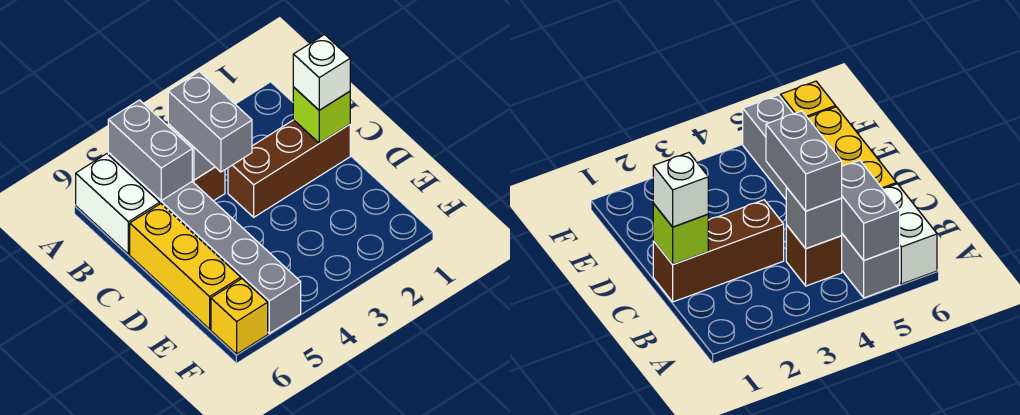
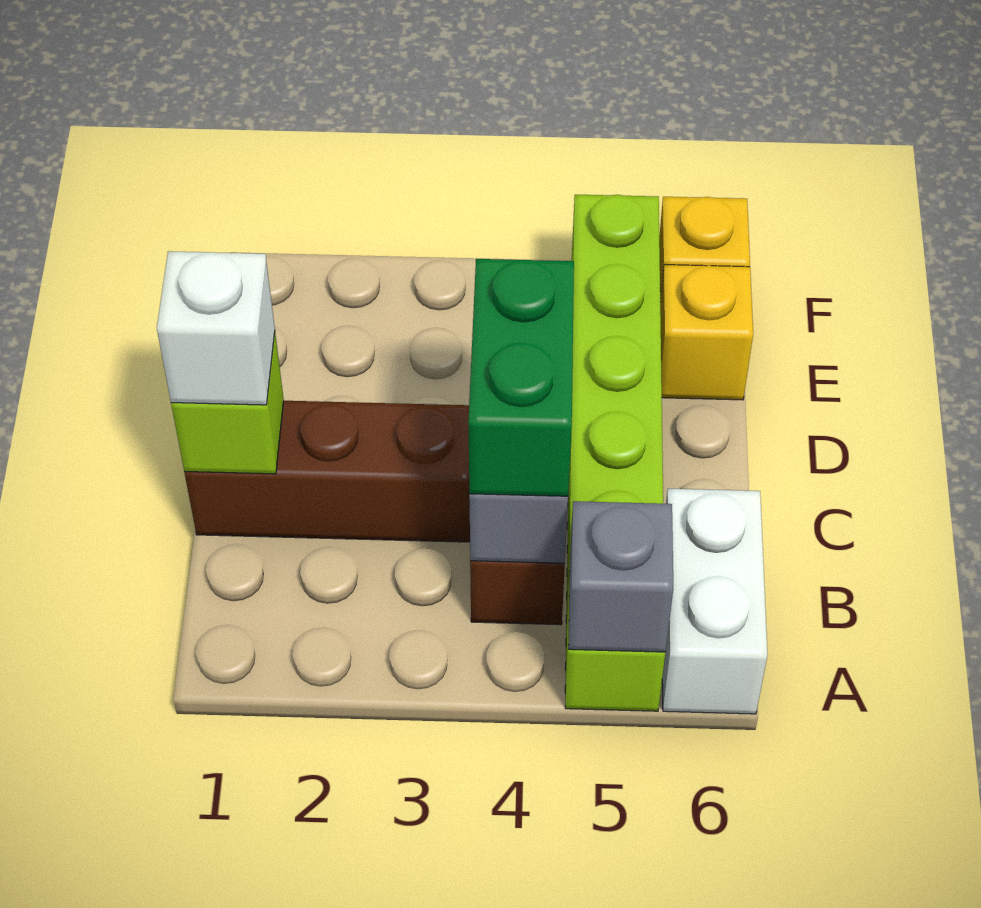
grey brick A5:F5 level 1 -> lime brick A5:F5 level 1
grey brick A5:B5 level 2 -> grey brick A5 level 2
grey brick B4:C4 level 3 -> green brick B4:C4 level 3
yellow brick C6:E6 level 1 -> yellow brick E6 level 1

